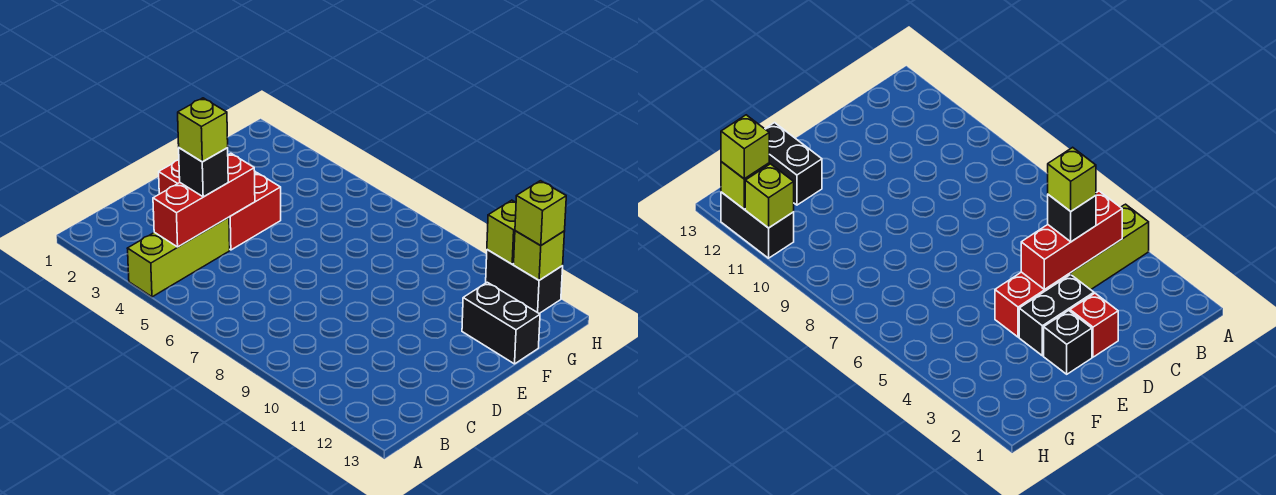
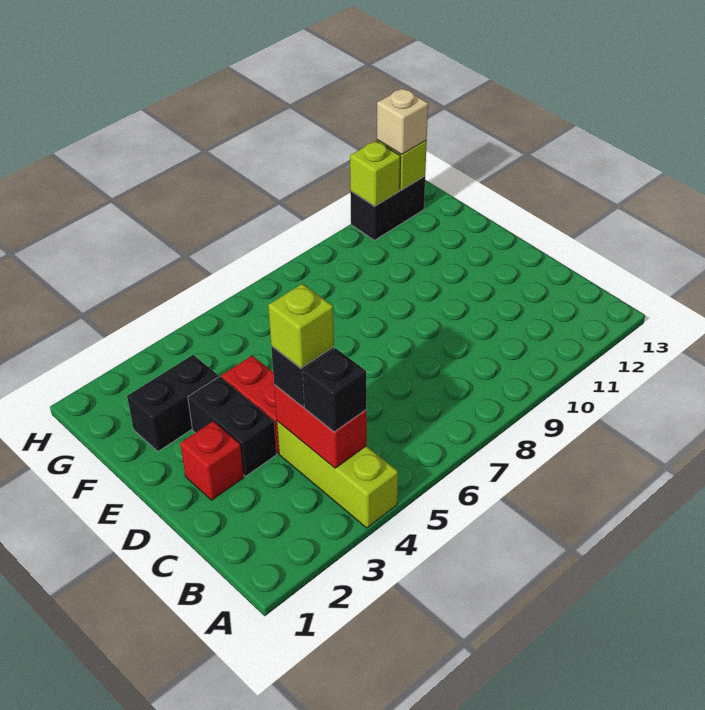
red brick B4:D4 level 2 -> red brick B4:C4 level 2
black brick E2 level 1 -> black brick B4 level 3
black brick F12:F13 level 1 -> black brick F2:F3 level 1
lime brick H12 level 3 -> tan brick H12 level 3

